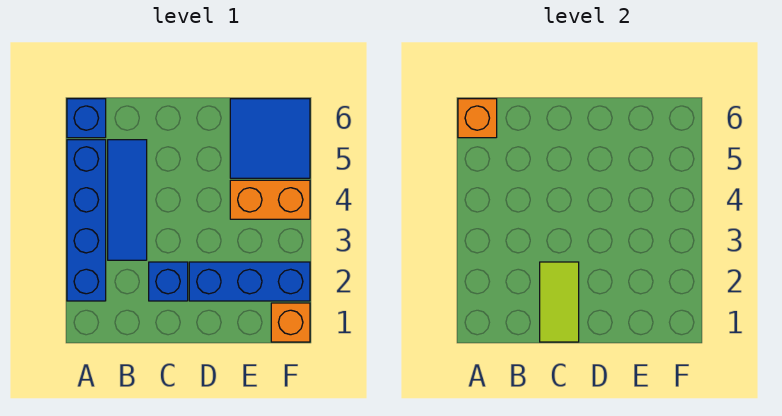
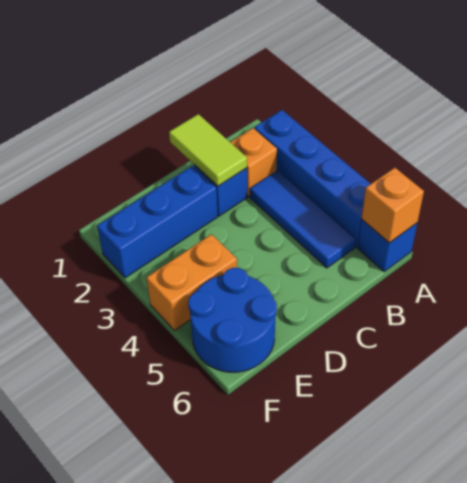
blue tile E5:F6 level 1 -> blue round brick E5:F6 level 1
orange brick F1 level 1 -> orange brick B2 level 1

